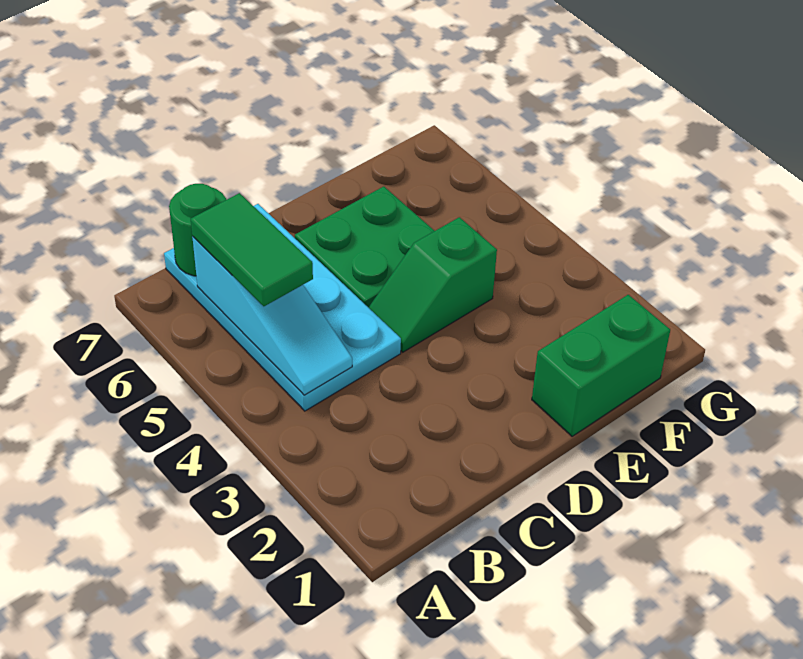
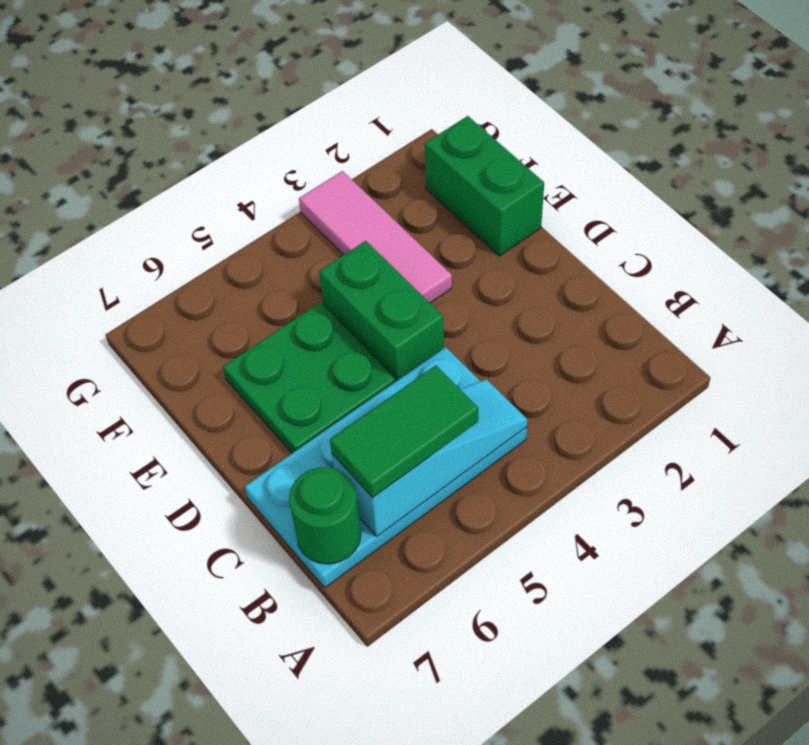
green slope D4:E4 level 1 top E -> green brick D4:E4 level 1
none -> pink tile E3:G3 level 1

